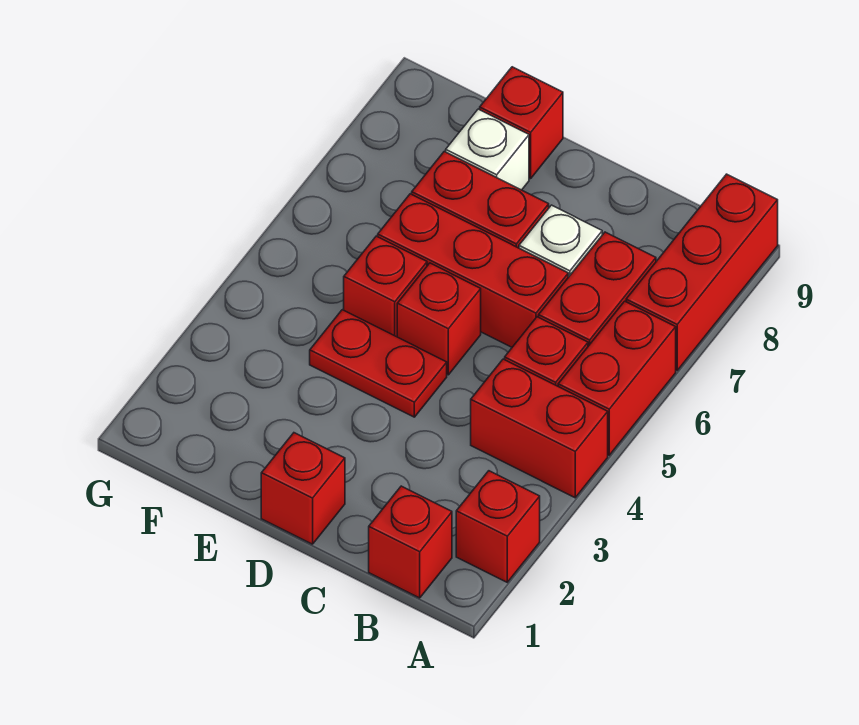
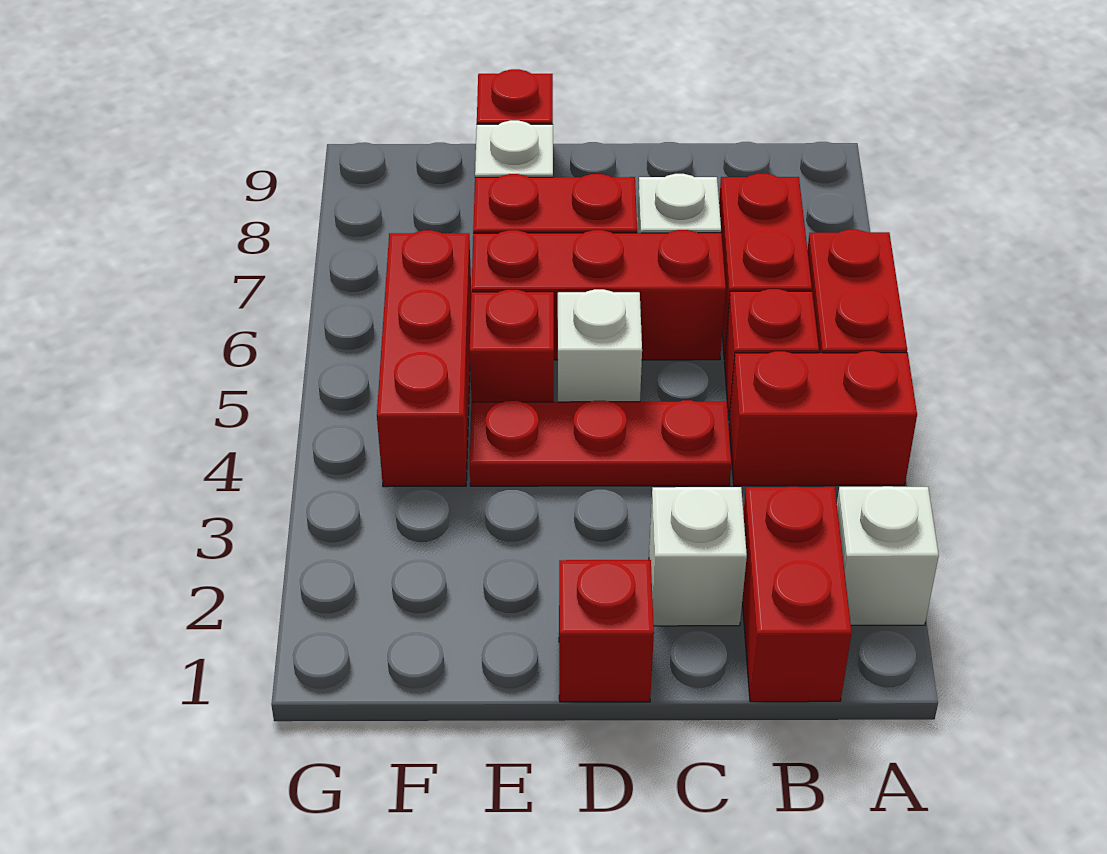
red brick A2 level 1 -> white brick A2 level 1
red brick A7:A9 level 1 -> red brick F4:F6 level 1
red brick B1 level 1 -> red brick B1:B2 level 1
none -> white brick C2 level 1
red plate D4:E4 level 1 -> red plate C4:E4 level 1
red brick D5 level 1 -> white brick D5 level 1

